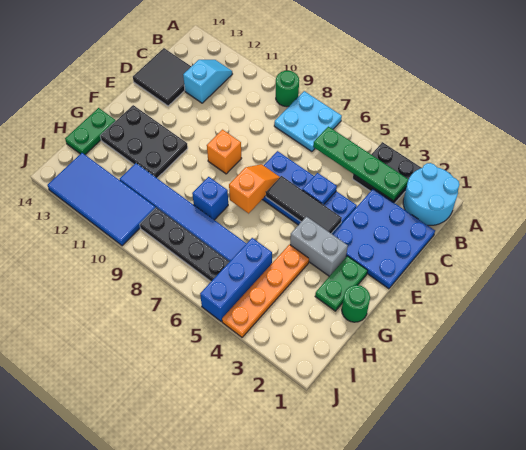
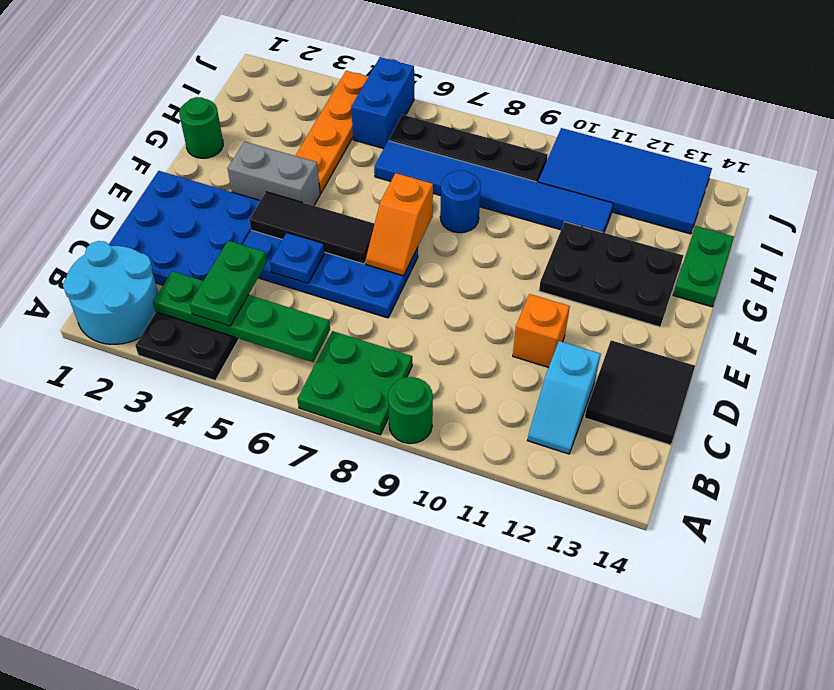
cyan plate A7:B8 level 1 -> green plate A7:B8 level 1
orange brick E9 level 1 -> orange brick D11 level 1
green plate F2:G2 level 1 -> green plate B4:C4 level 3
blue brick G8 level 1 -> blue round brick G8 level 1
blue brick H5:J5 level 1 -> blue brick I5:J5 level 1

